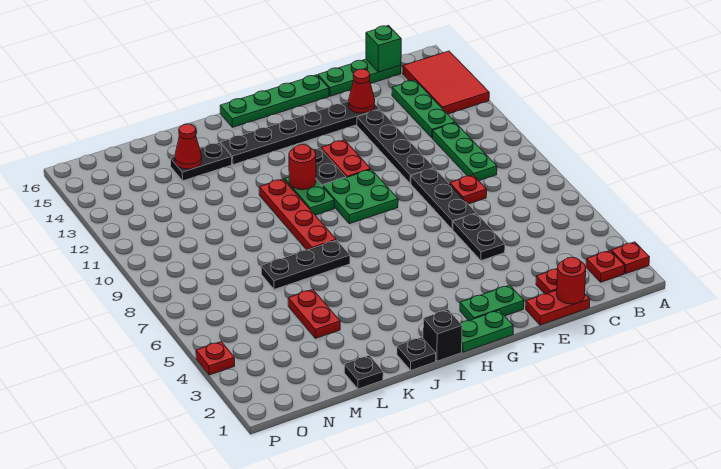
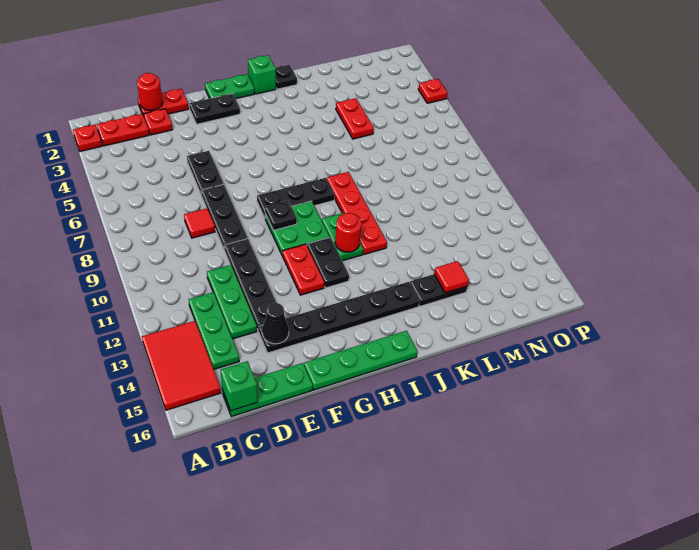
red plate B2 level 1 -> red plate B2:C2 level 1
green plate C9:C11 level 1 -> green plate D11:D13 level 1
red plate D8 level 1 -> red tile D8 level 1
red cone E14 level 2 -> black cone E14 level 2
green plate F2:G2 level 1 -> black plate F2:G2 level 1
black brick I1 level 1 -> green brick I1 level 1
black plate J7:L7 level 1 -> black plate G8:I8 level 1
black plate L1 level 1 -> black plate G9 level 2
red cone L14 level 2 -> red tile L14 level 2

